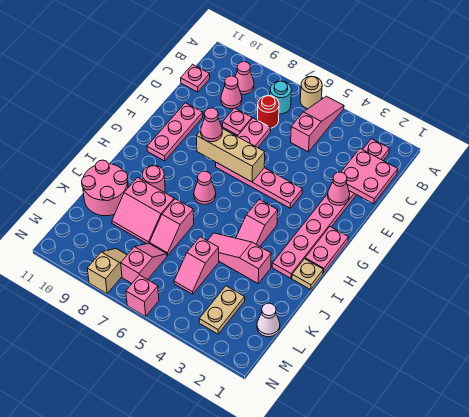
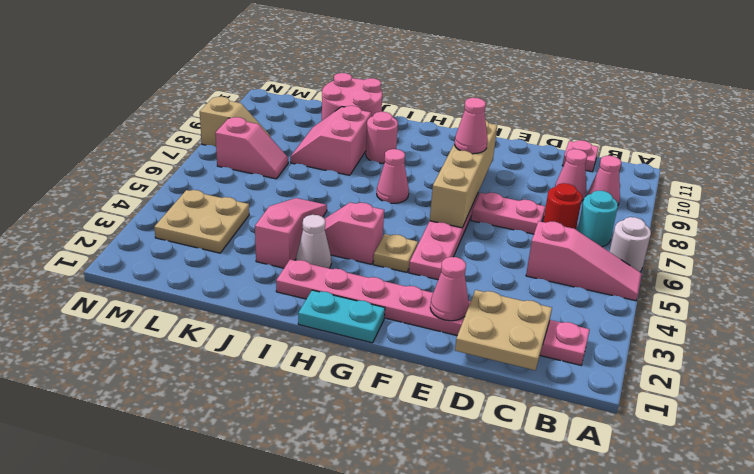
tan round brick A6 level 1 -> white round brick A6 level 1
pink plate C1:D2 level 2 -> tan plate C1:D2 level 2
pink plate D8 level 1 -> none
pink plate E10:G10 level 1 -> none
tan brick F6:F8 level 2 -> tan brick F6:F9 level 2
pink plate G1:H1 level 1 -> cyan plate G1:H1 level 1
tan plate I1 level 1 -> tan plate G4 level 1
pink slope J7:K7 level 1 top J -> none
pink slope K5:L5 level 1 top K -> none
white cone L1 level 1 -> white cone I3 level 1
tan plate L3:M3 level 1 -> tan plate L3:M4 level 1
pink brick N6 level 1 -> none

